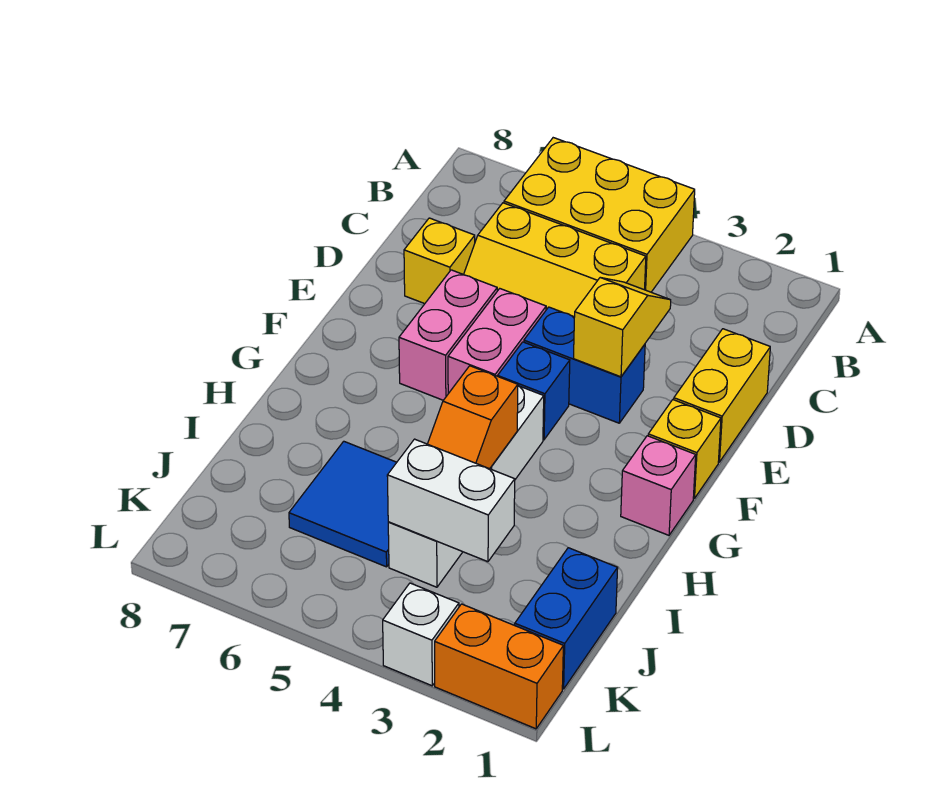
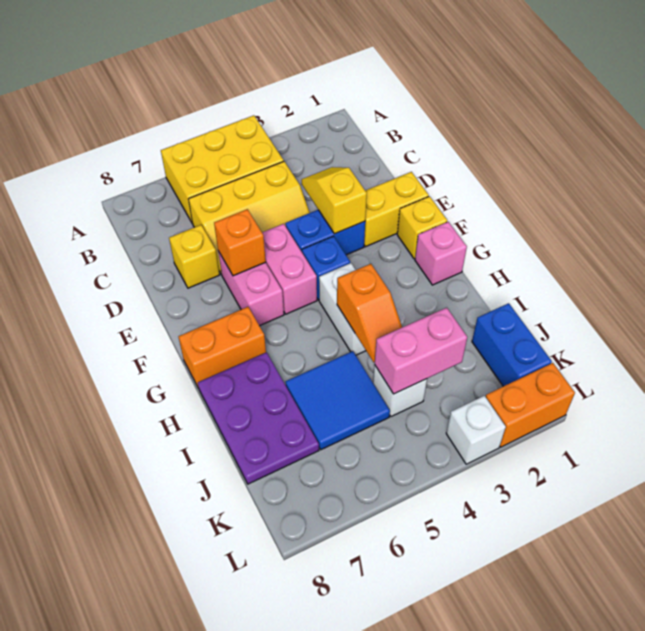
yellow brick D1:E1 level 1 -> yellow brick E1:E2 level 1
none -> orange brick E6 level 2
none -> orange brick G7:G8 level 1
none -> purple plate H7:J8 level 1
white brick J3:J4 level 2 -> pink brick J3:J4 level 2

